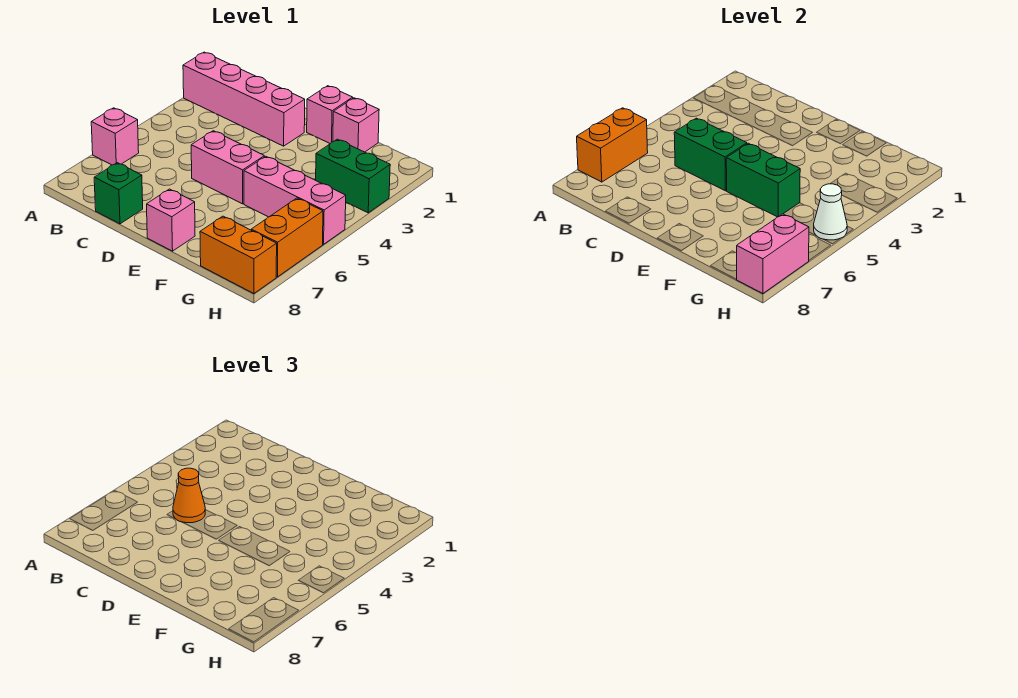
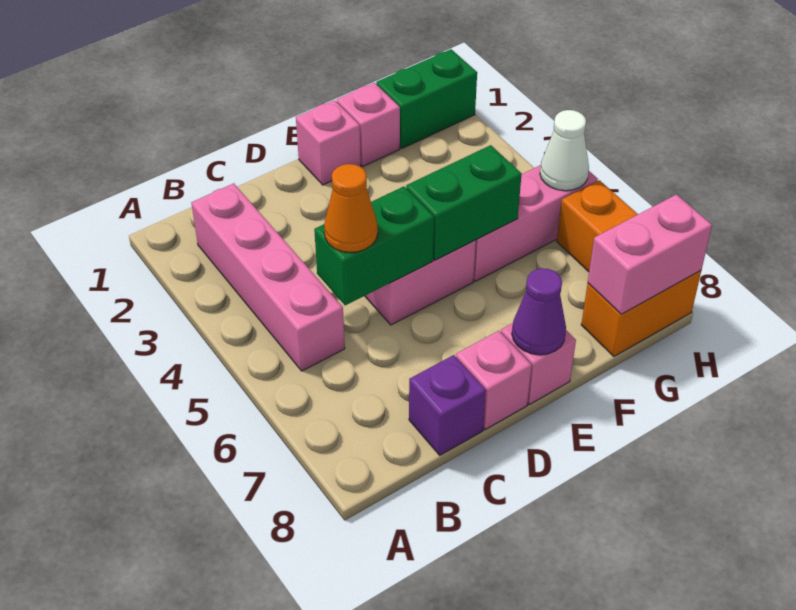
pink brick A2:D2 level 1 -> pink brick B2:B5 level 1
pink brick A6 level 1 -> pink brick D8 level 1
orange brick A6:A7 level 2 -> none
green brick C8 level 1 -> purple brick C8 level 1
none -> purple cone E8 level 2
green brick G3:H3 level 1 -> green brick G1:H1 level 1
pink brick H7:H8 level 2 -> pink brick G8:H8 level 2

